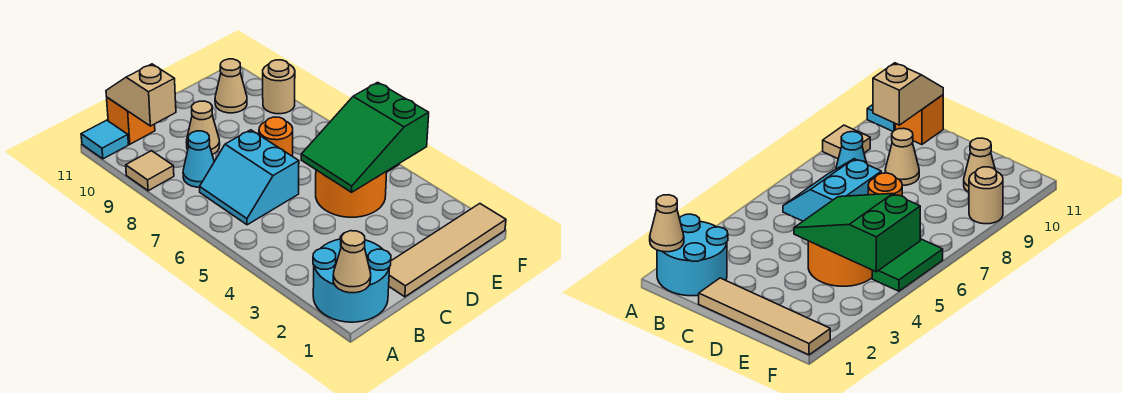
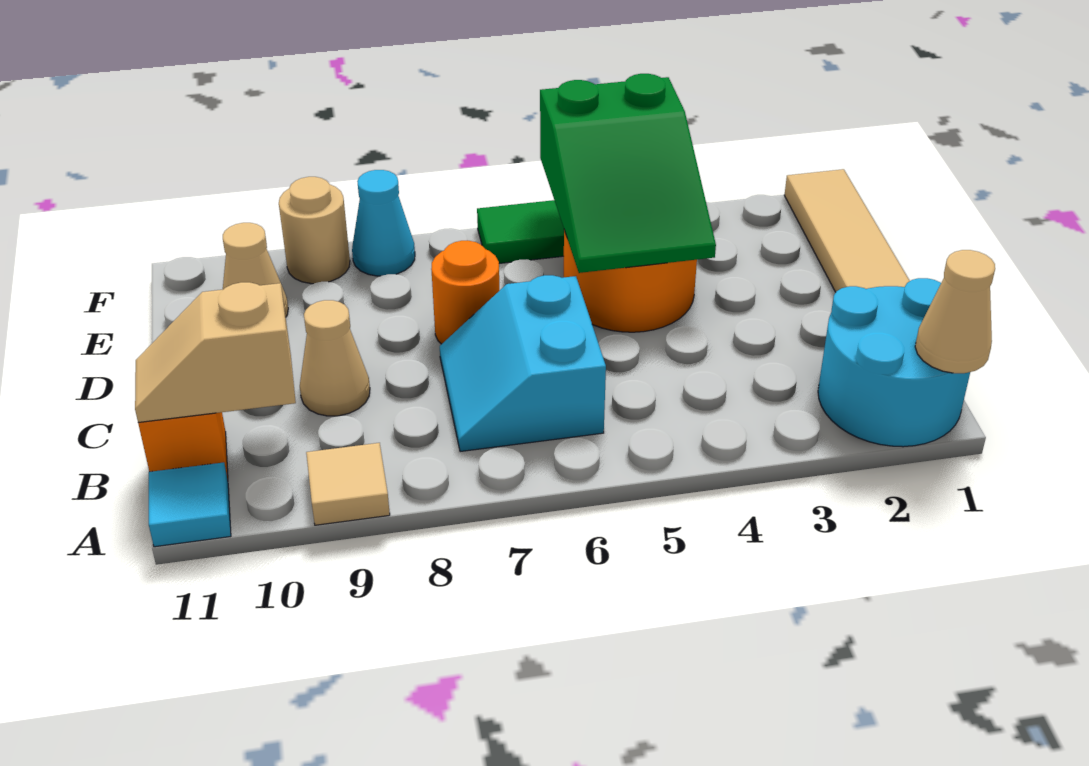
cyan slope B6:C7 level 1 top C -> cyan slope B6:C7 level 1 top 6
cyan cone B8 level 1 -> cyan cone F8 level 1

